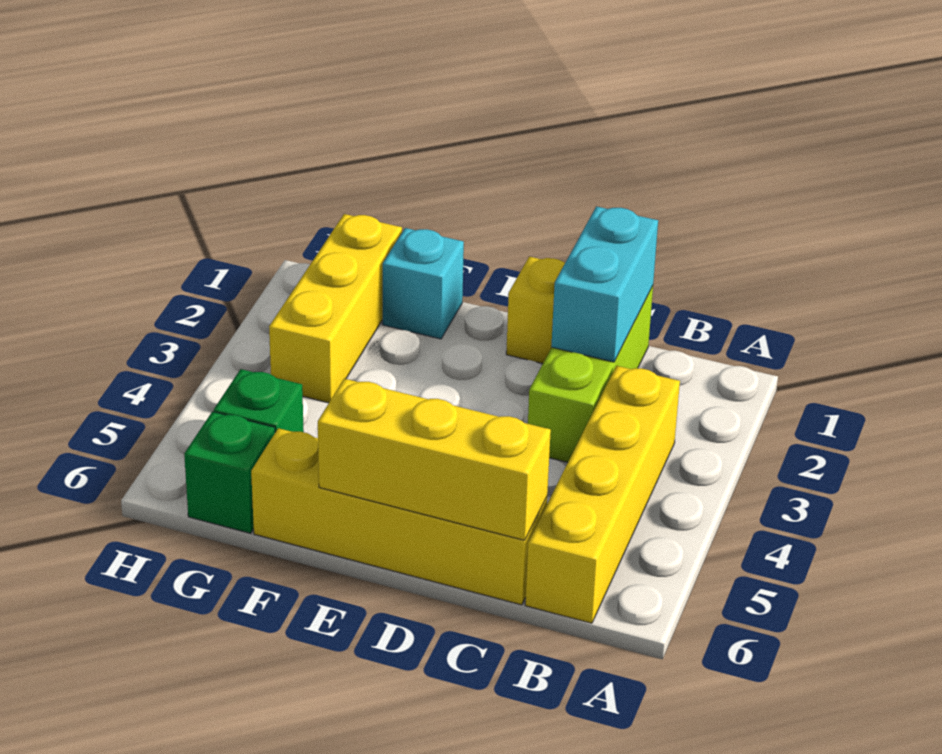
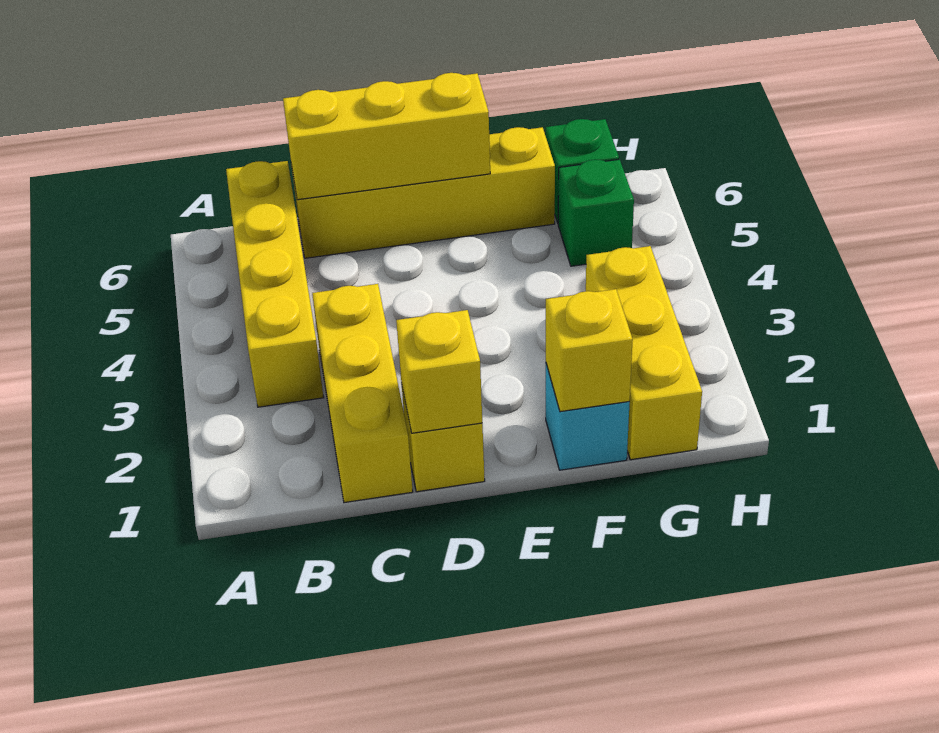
lime brick C1:C3 level 1 -> yellow brick C1:C3 level 1
cyan brick C1:C2 level 2 -> none
none -> yellow brick D1 level 2
none -> yellow brick F1 level 2

